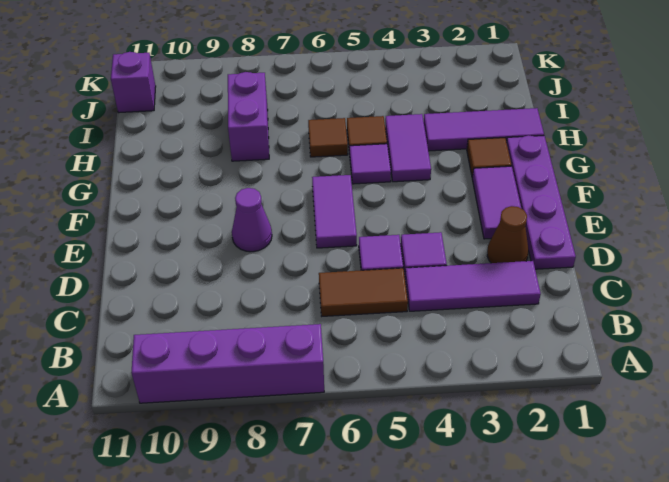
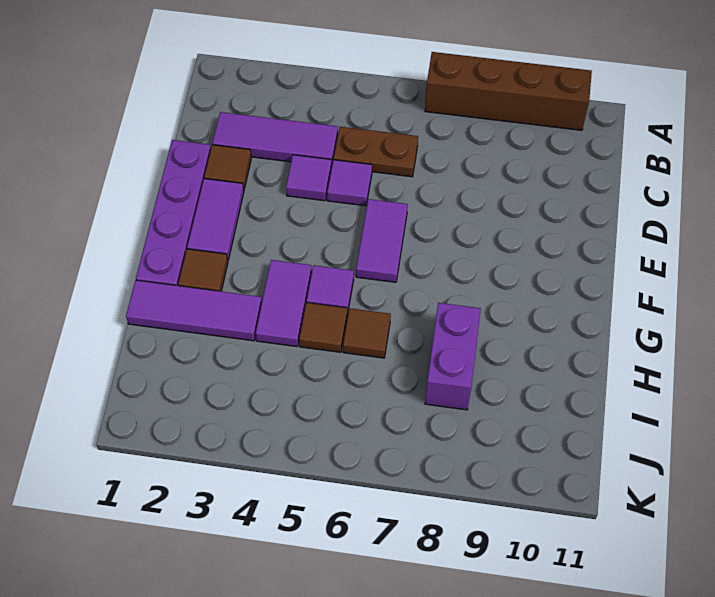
purple brick A7:A10 level 1 -> brown brick A7:A10 level 1
brown tile C5:C6 level 1 -> brown plate C5:C6 level 1
brown cone D2 level 1 -> brown tile D2 level 1
purple cone E8 level 1 -> none
purple brick J11 level 1 -> none

